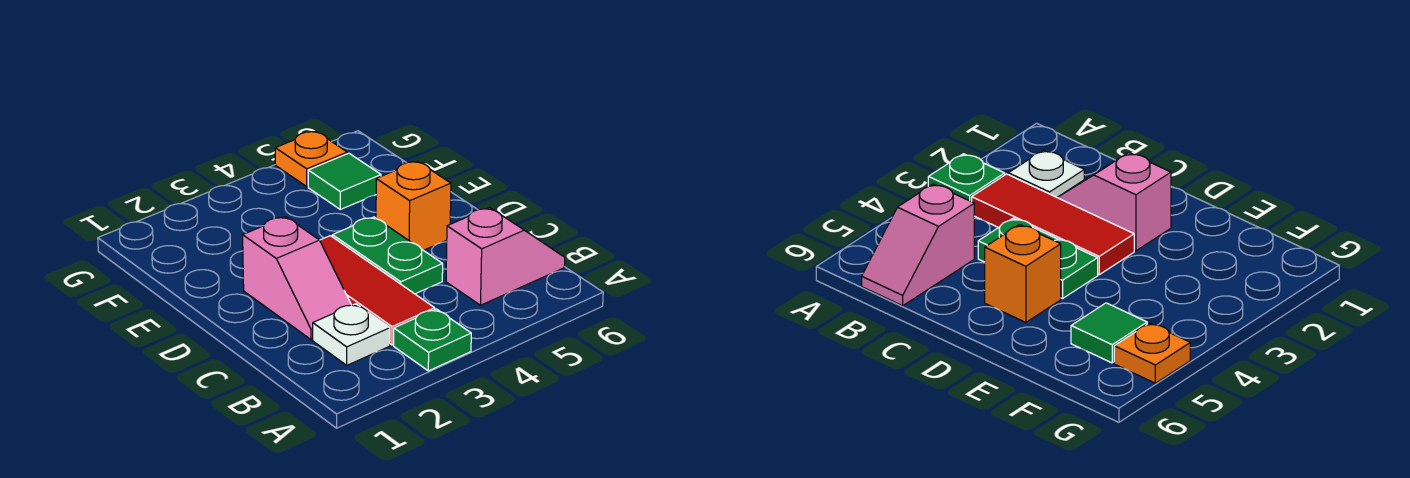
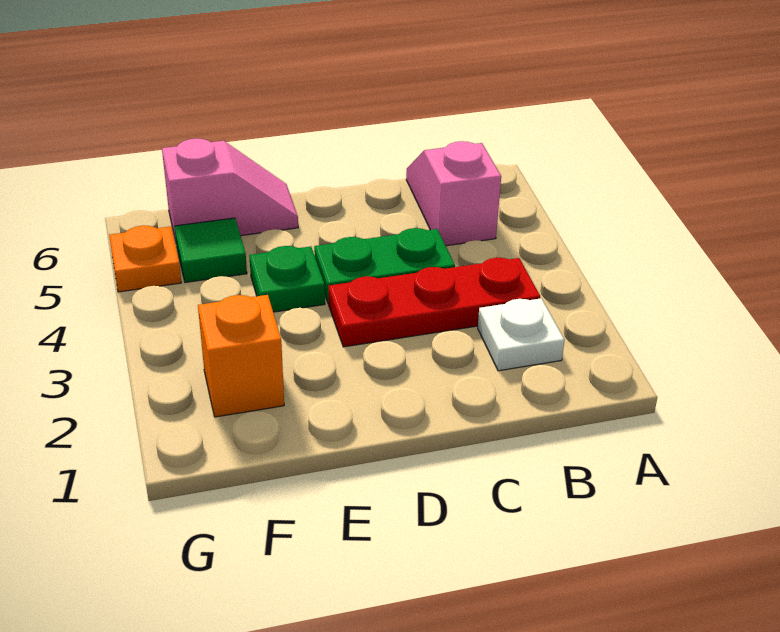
green plate A3 level 1 -> green plate E4 level 1
red tile B3:D3 level 1 -> red plate B3:D3 level 1
pink slope C2:D2 level 1 top D -> pink slope E6:F6 level 1 top F
orange brick D5 level 1 -> orange brick F2 level 1

